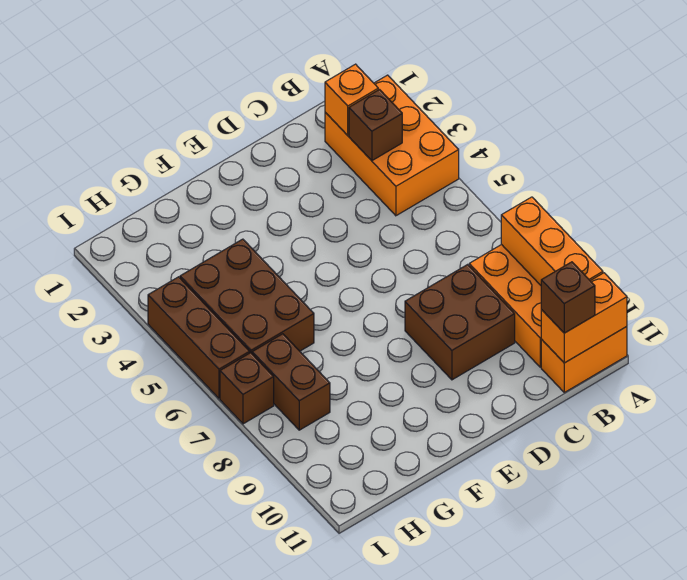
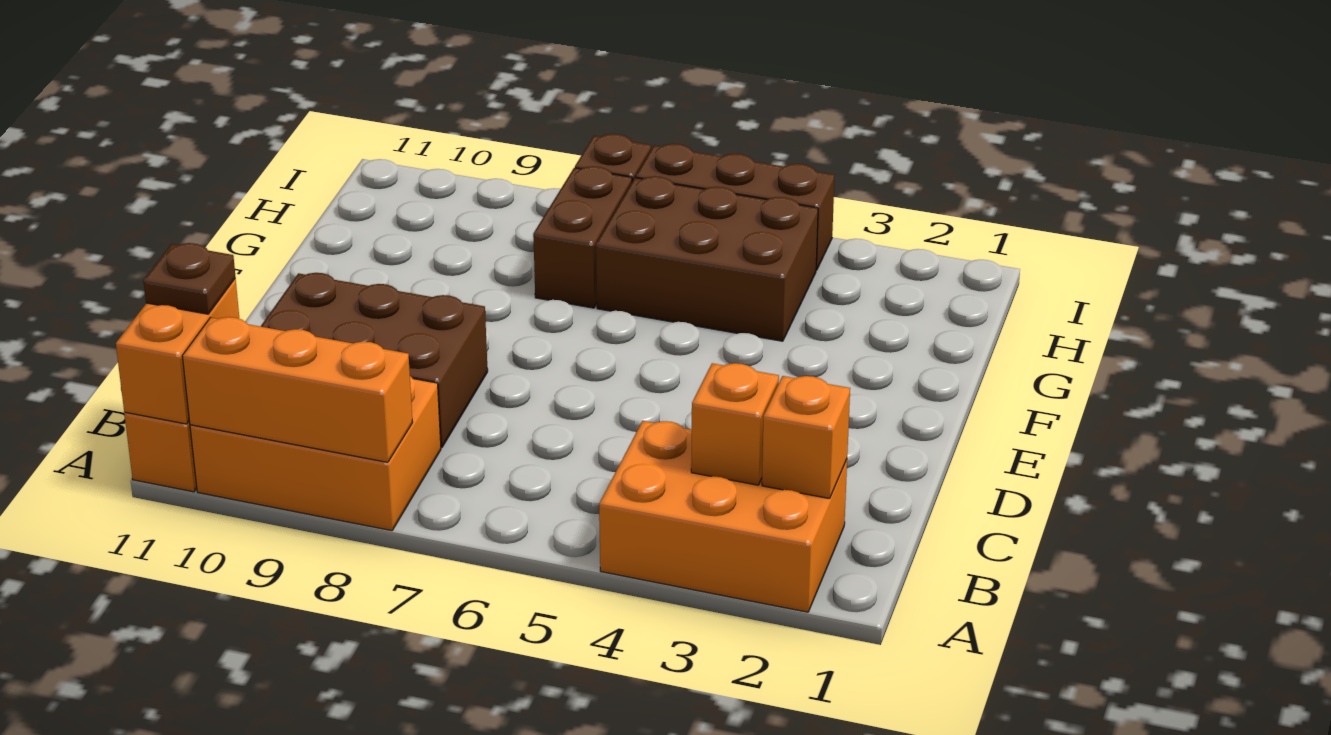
brown brick B3 level 2 -> orange brick B3 level 2
brown brick B11 level 3 -> brown plate B11 level 3
brown brick C8:D9 level 1 -> brown brick C8:D10 level 1
brown brick H7:H8 level 1 -> brown brick G7:H7 level 1

